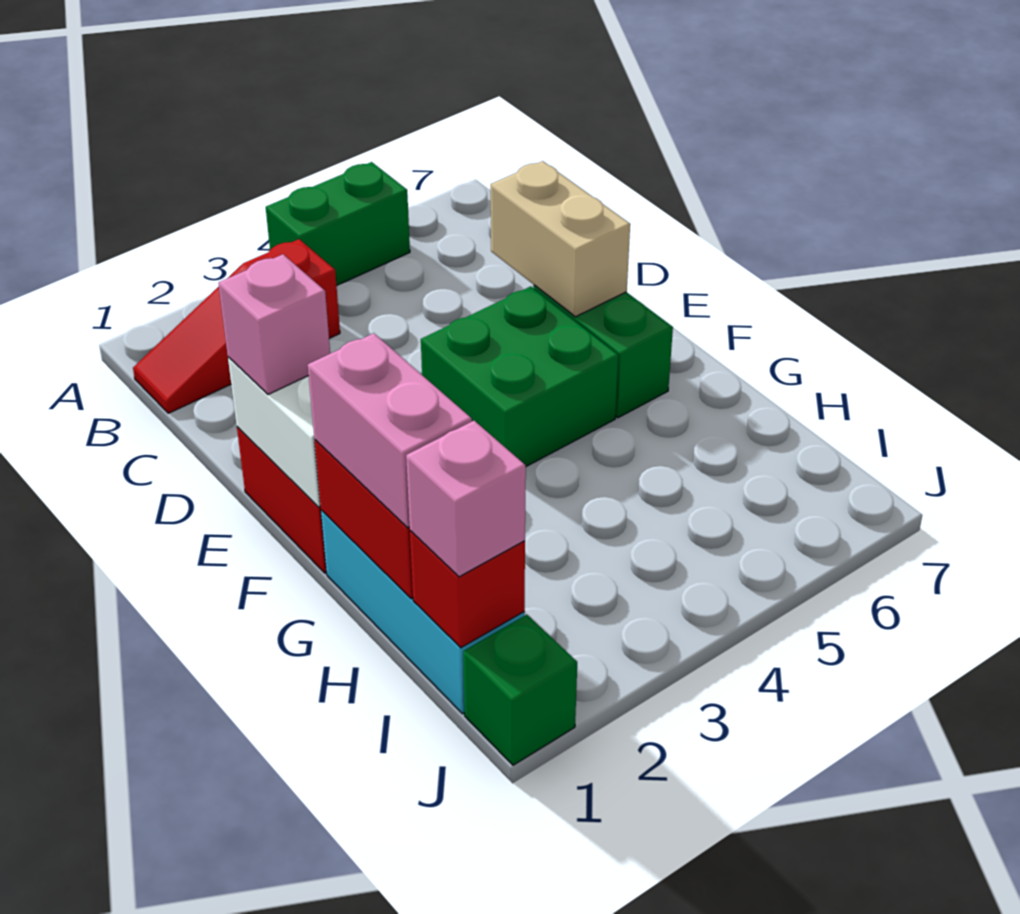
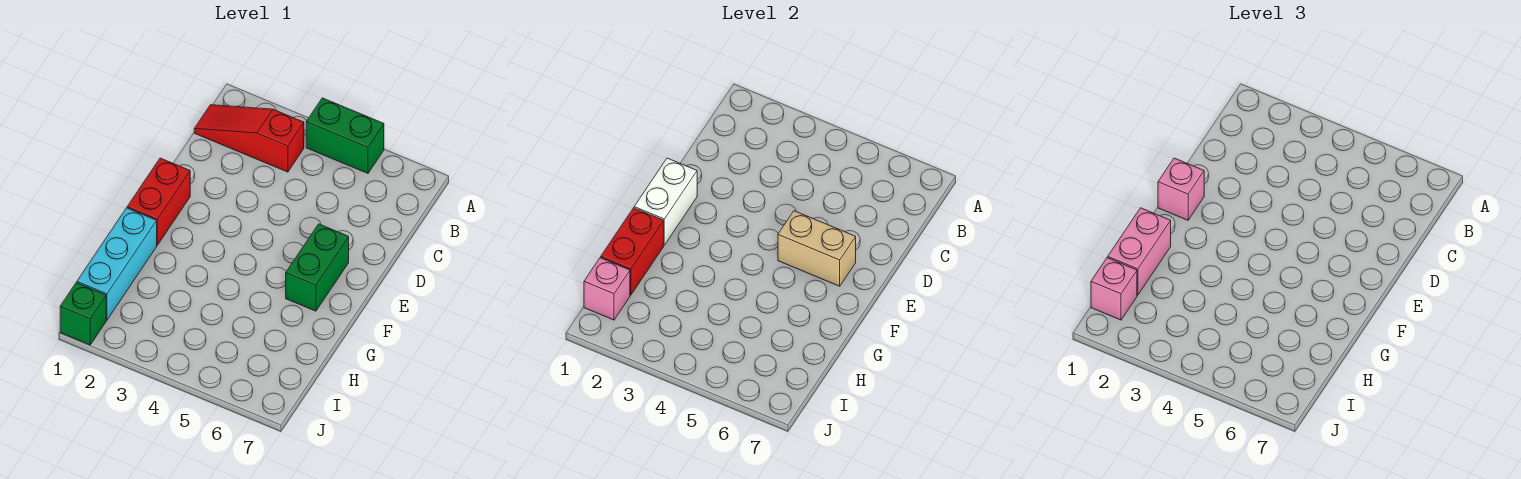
tan brick D6:E6 level 2 -> tan brick E5:E6 level 2
green brick E4:F5 level 1 -> none
red brick I1 level 2 -> pink brick I1 level 2

